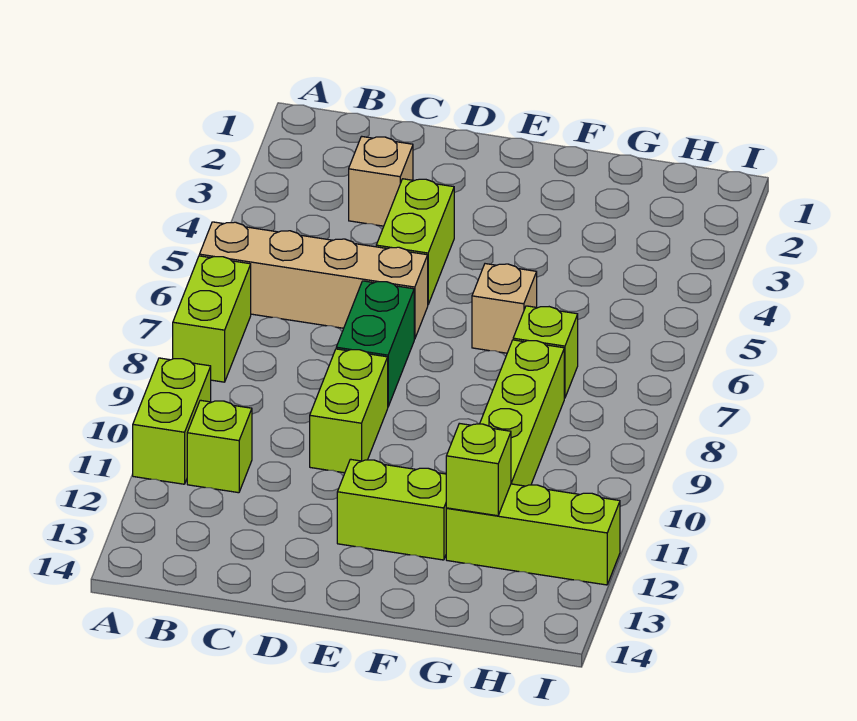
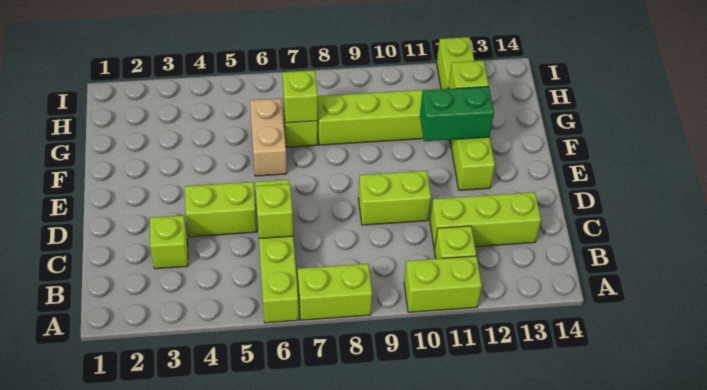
tan brick A6:D6 level 1 -> lime brick A6:D6 level 1
tan brick C3 level 1 -> lime brick C3 level 1
none -> lime brick C6 level 2
none -> lime brick C11:C13 level 1
green brick D7:D8 level 1 -> green brick F11:F12 level 2
tan brick F6 level 1 -> tan brick F6:G6 level 1
none -> lime brick G7 level 2

